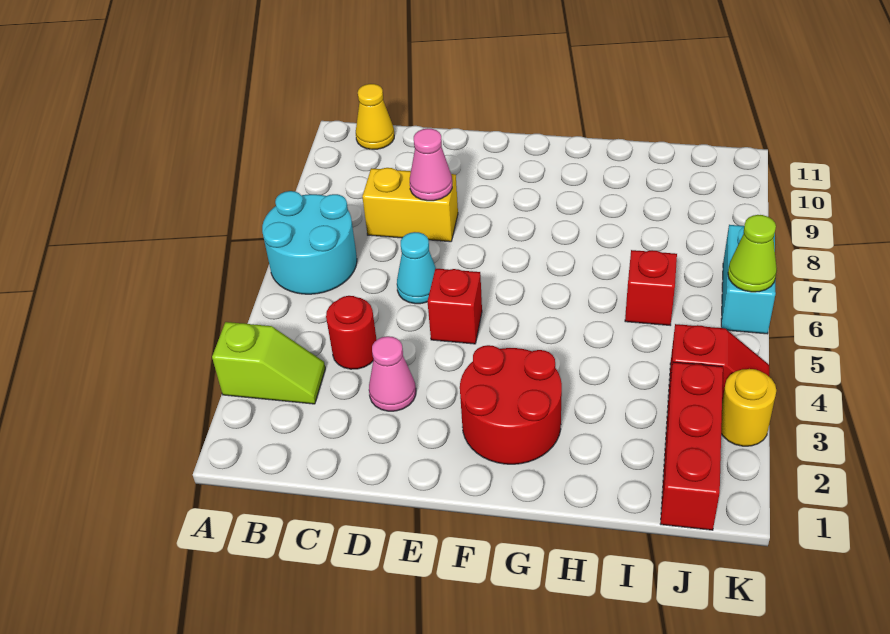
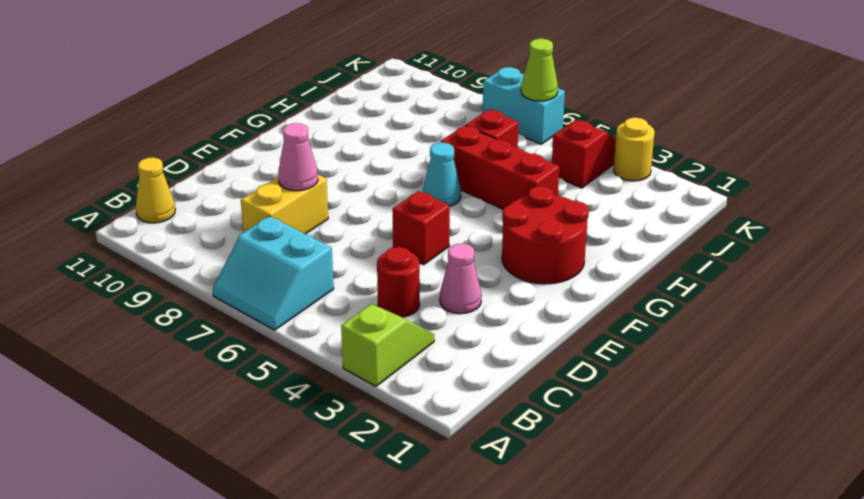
cyan round brick A6:B7 level 1 -> cyan slope A6:B7 level 1 top B
cyan cone D6 level 1 -> cyan cone G6 level 1
red brick J1:J3 level 1 -> red brick H4:H6 level 1

